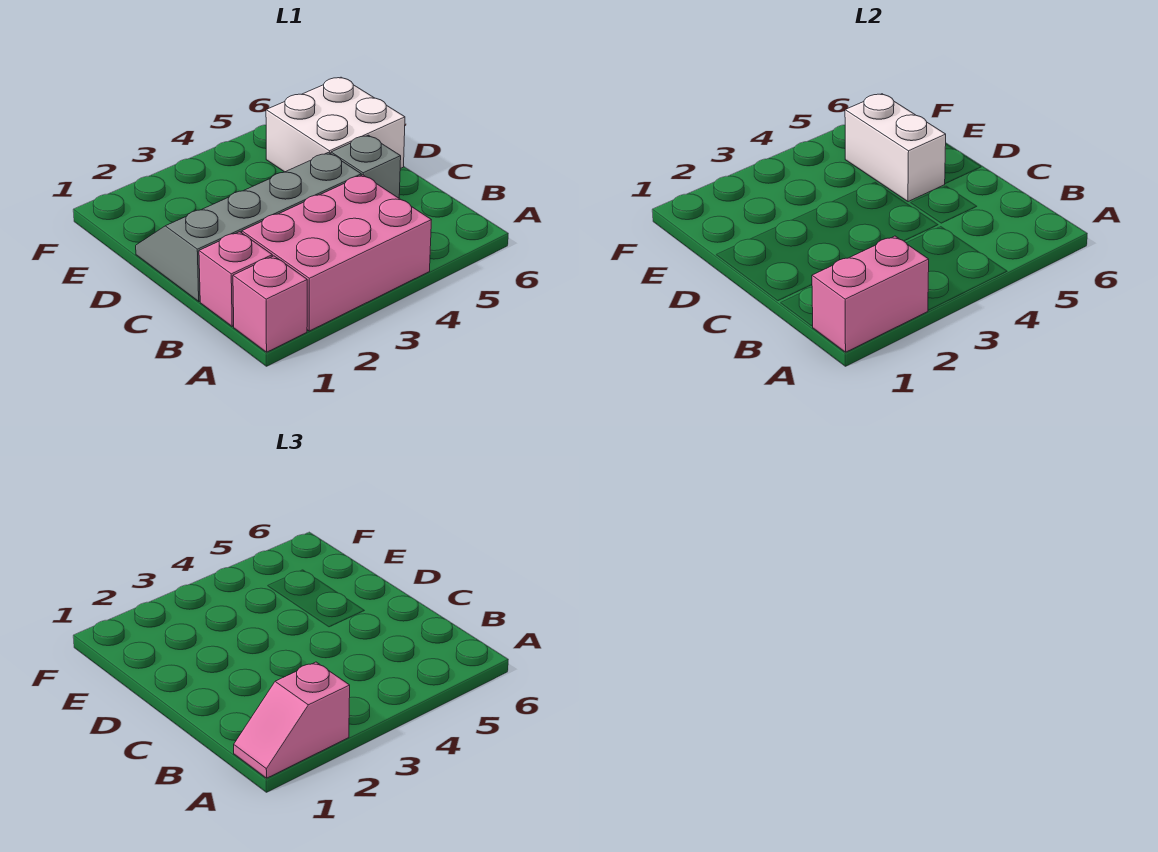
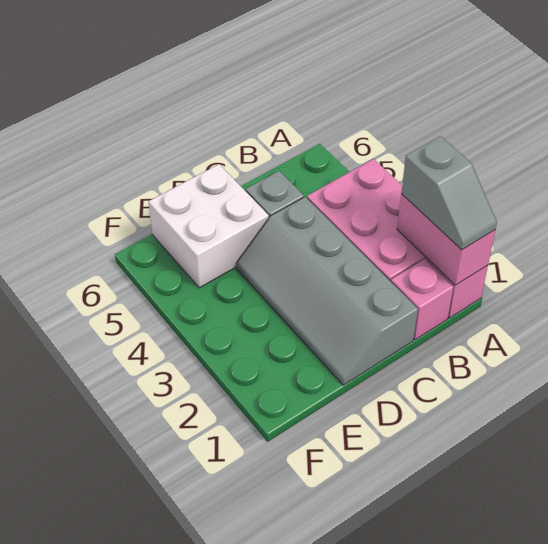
pink slope A1:A2 level 3 top 2 -> grey slope A1:A2 level 3 top 2
white brick D5:E5 level 2 -> none

